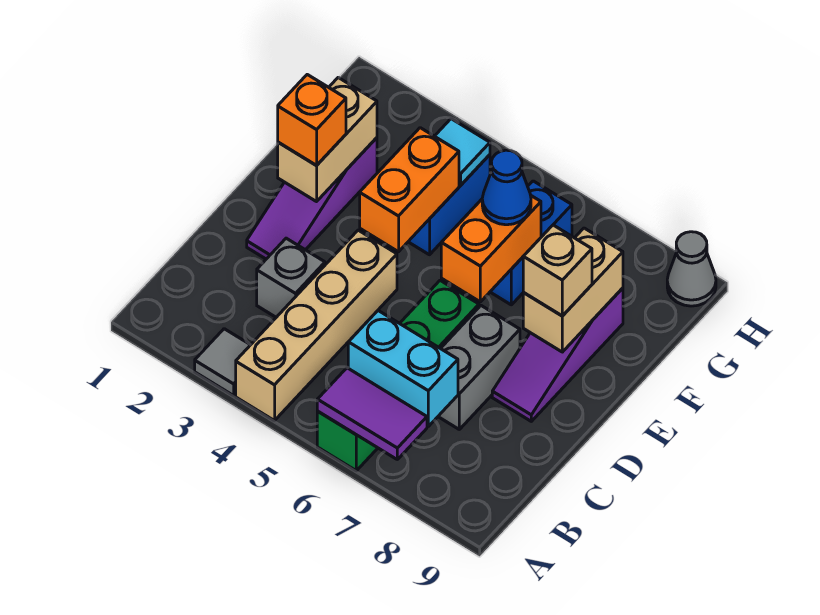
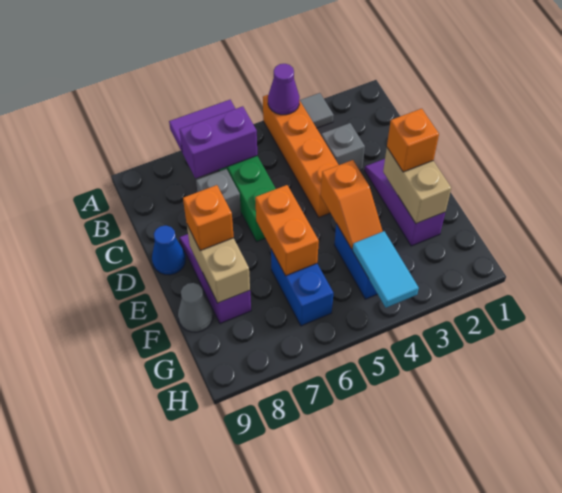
tan brick A4:D4 level 1 -> orange brick A4:D4 level 1
none -> purple cone A4 level 2
cyan brick B6:B7 level 2 -> purple brick B6:B7 level 2
grey brick C7:D7 level 1 -> grey brick C7 level 1
orange brick E4:F4 level 2 -> orange slope E4:F4 level 2 top E
tan brick E8 level 3 -> orange brick E8 level 3
blue cone F6 level 3 -> blue cone D9 level 1
cyan tile G4 level 2 -> cyan tile G4:H4 level 2
grey cone H9 level 1 -> grey cone F9 level 1

